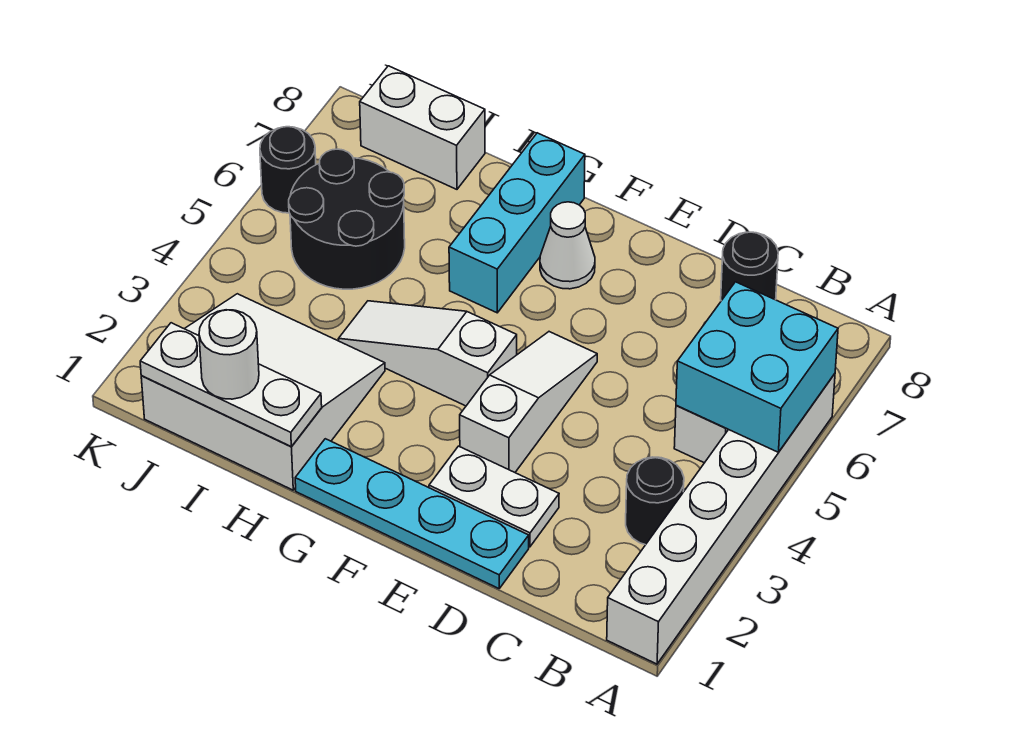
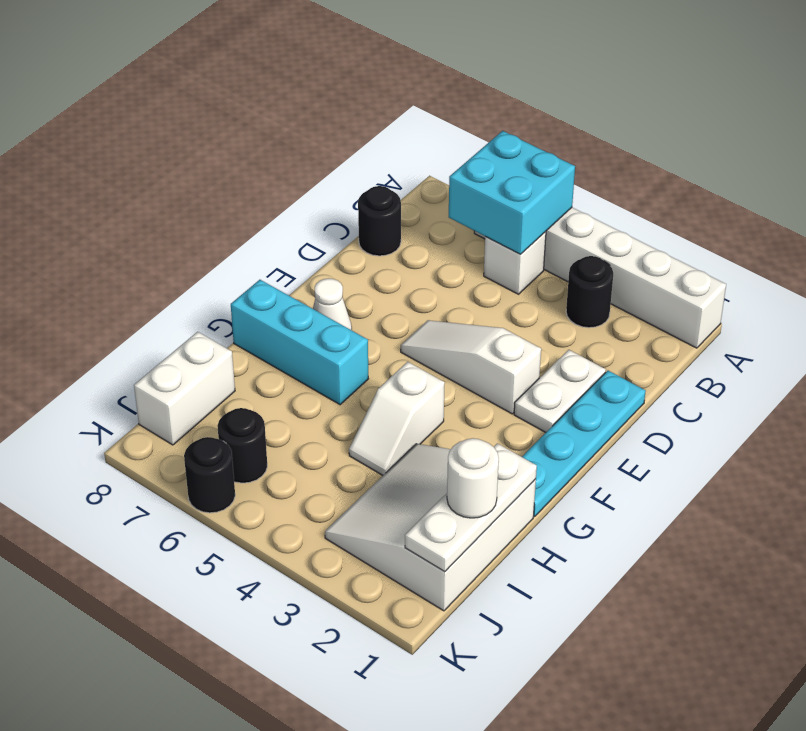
white slope F4:H4 level 1 top F -> white slope G4:H4 level 1 top G
black round brick I5:J6 level 1 -> black round brick J6 level 1

